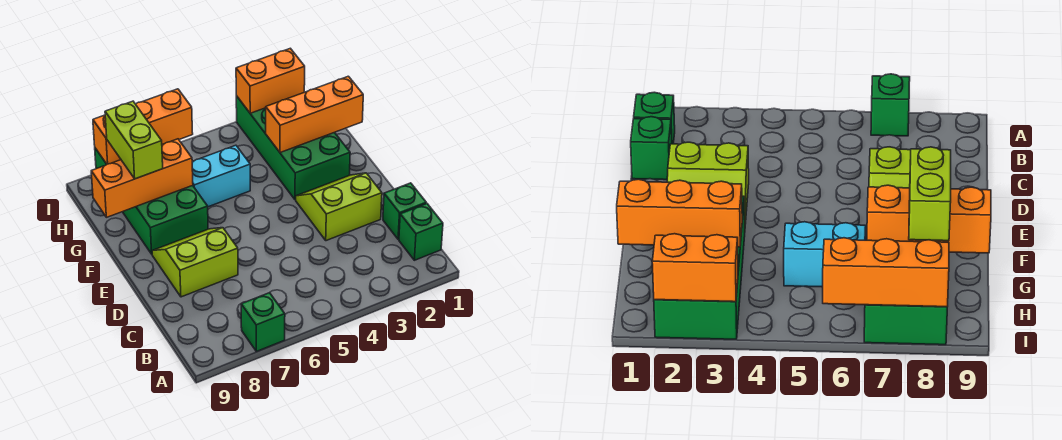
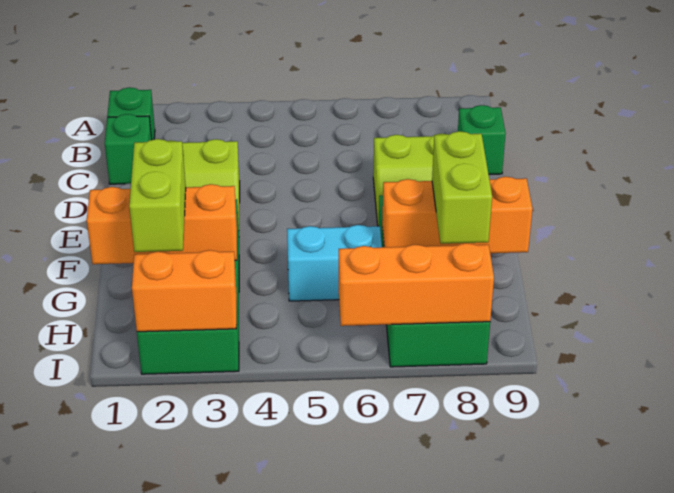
green brick A7 level 1 -> green brick C9 level 1
none -> lime brick G2:H2 level 3

